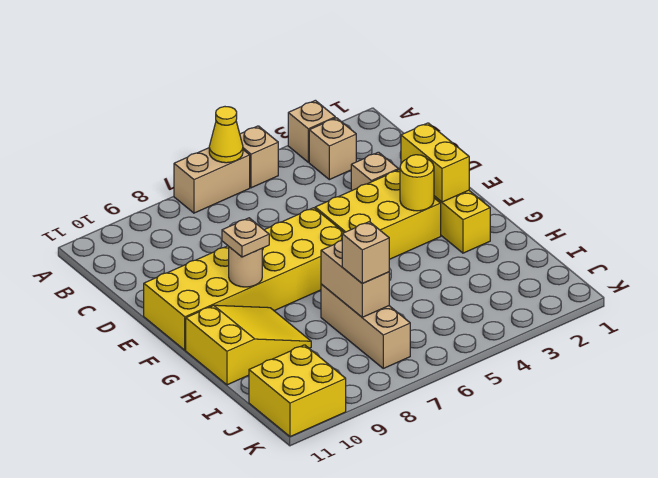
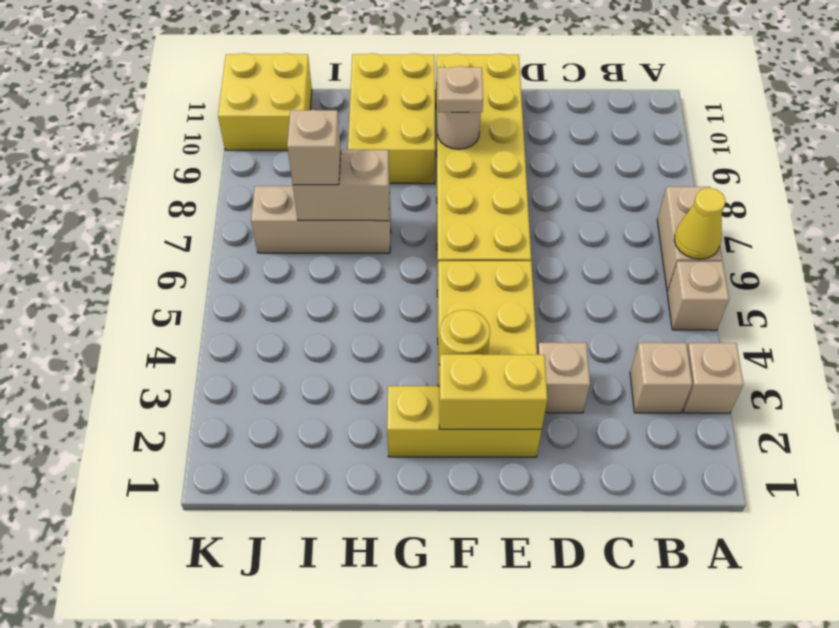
yellow slope G9:H11 level 1 top 11 -> yellow brick G9:H11 level 1

